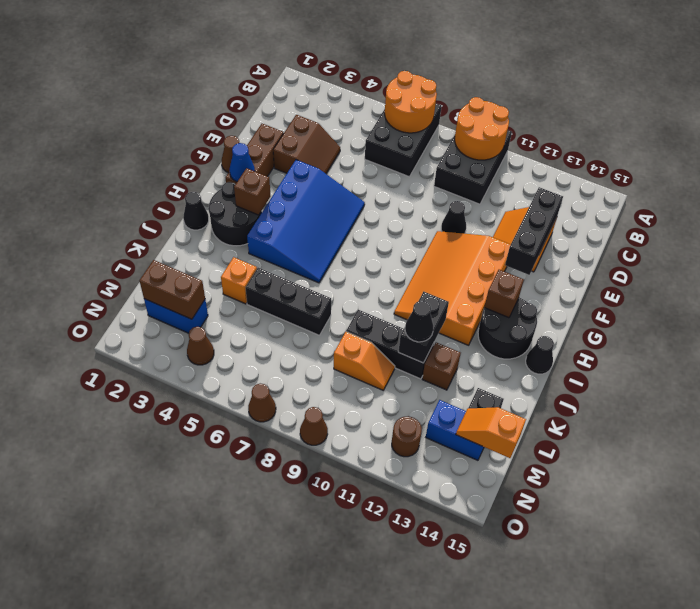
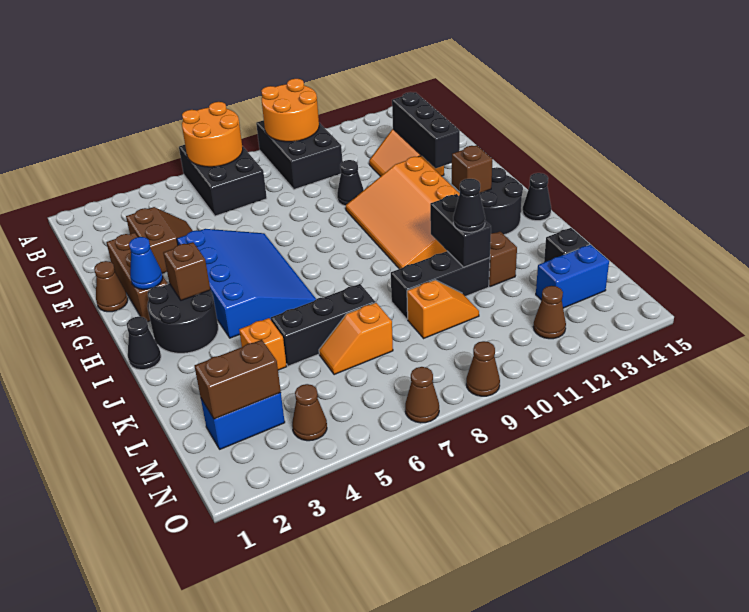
orange slope M14:M15 level 2 top 15 -> orange slope L6:L7 level 1 top 7
brown round brick N12 level 1 -> brown cone N12 level 1

